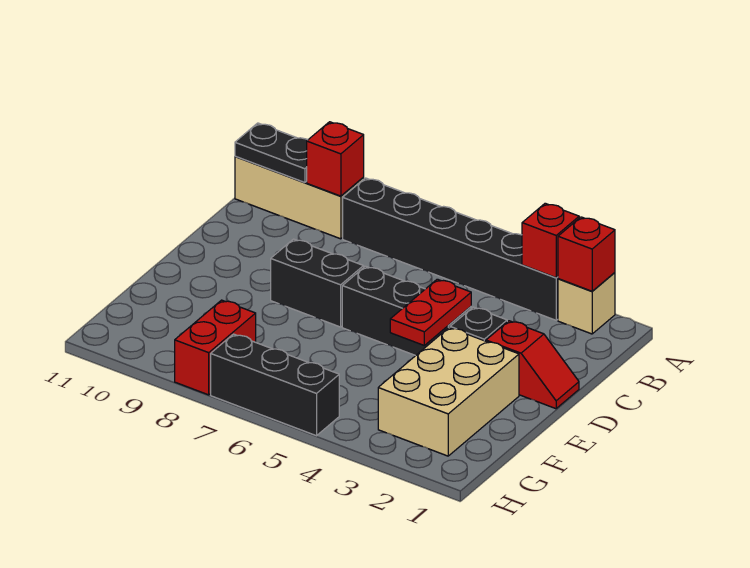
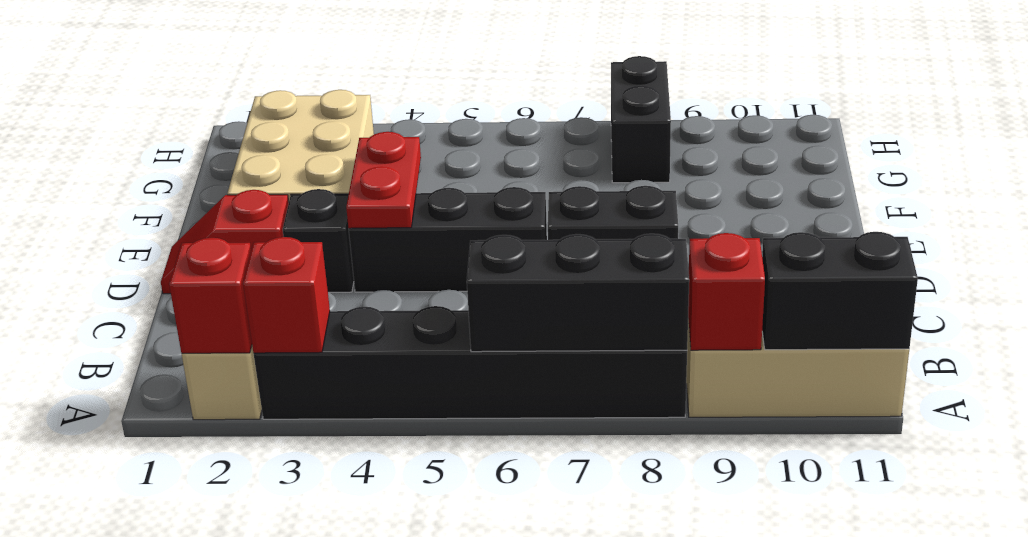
black plate A10:A11 level 2 -> black brick A10:A11 level 2
red brick G8:H8 level 1 -> black brick G8:H8 level 1
black brick H5:H7 level 1 -> black brick A6:A8 level 2

